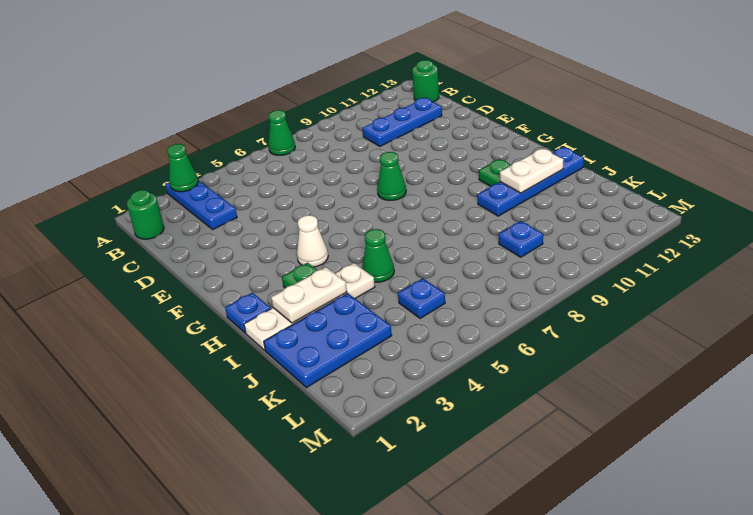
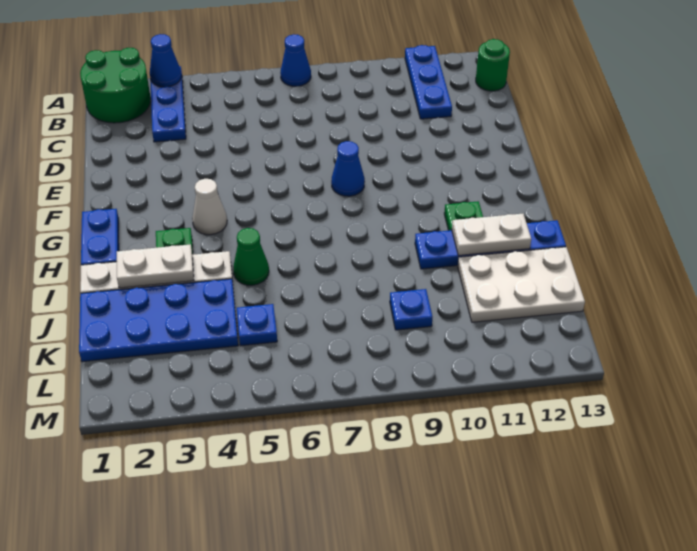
green cone A3 level 2 -> blue cone A3 level 2
green cone A7 level 1 -> blue cone A7 level 1
green round brick B1 level 1 -> green round brick A1:B2 level 1
blue plate C10:C12 level 1 -> blue plate A11:C11 level 1
green cone F8 level 1 -> blue cone F8 level 1
blue plate H1 level 1 -> blue plate G1:H1 level 1
blue plate J1:K3 level 1 -> blue plate J1:K4 level 1
none -> white plate J11:K13 level 1

